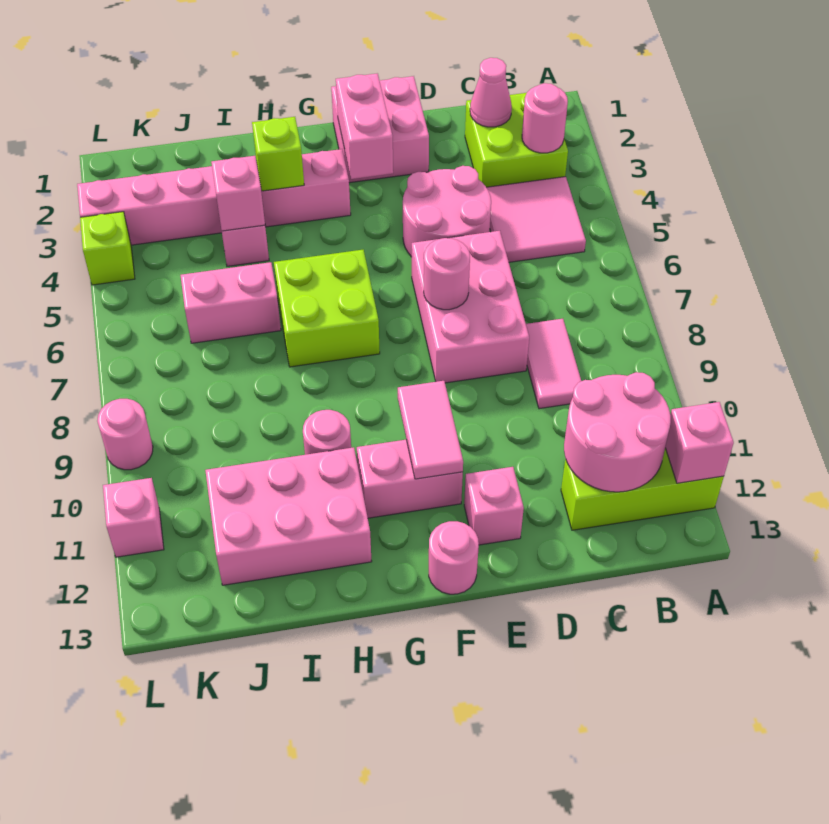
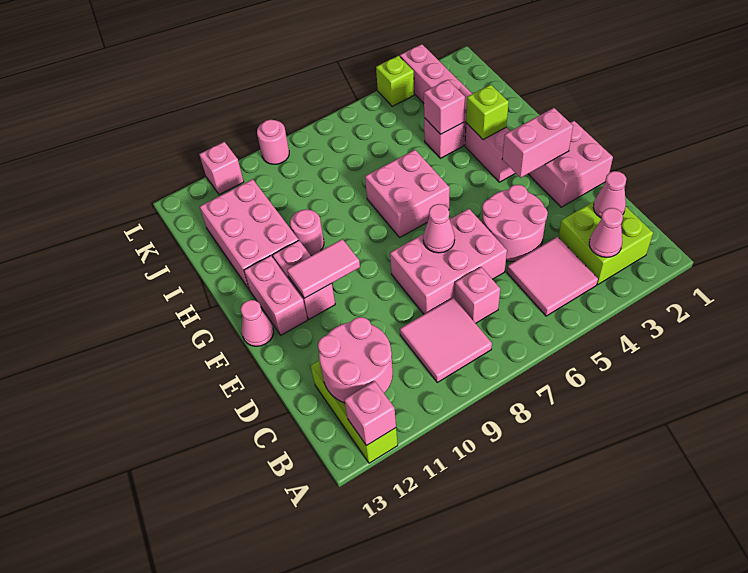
pink round brick B3 level 2 -> pink cone B3 level 2
pink tile C8:C9 level 1 -> pink tile B8:C9 level 1
pink round brick E7 level 2 -> pink cone E7 level 2
pink brick E12 level 1 -> pink brick C7 level 1
pink round brick F13 level 1 -> pink cone F13 level 1
lime brick G6:H7 level 1 -> pink brick G6:H7 level 1
pink brick I6:J6 level 1 -> pink brick F12:G12 level 1

